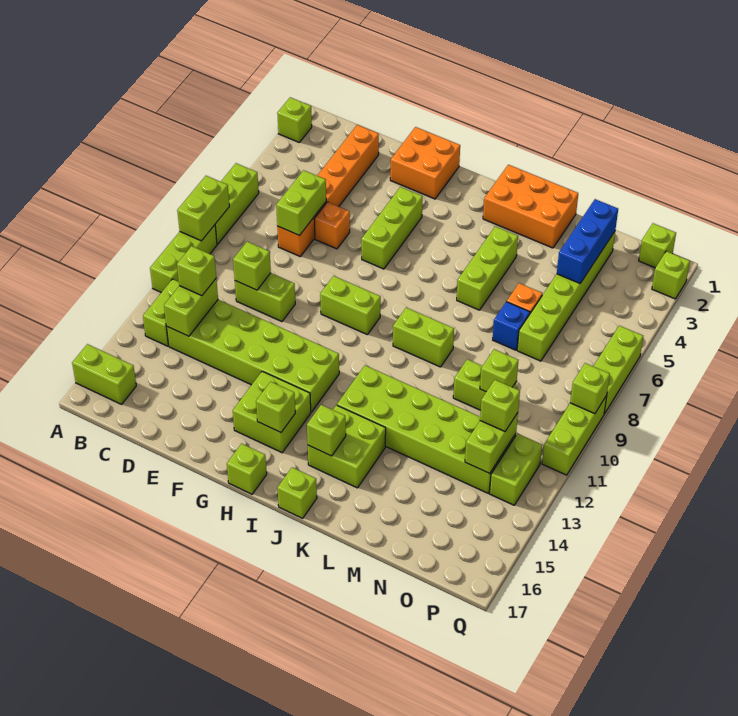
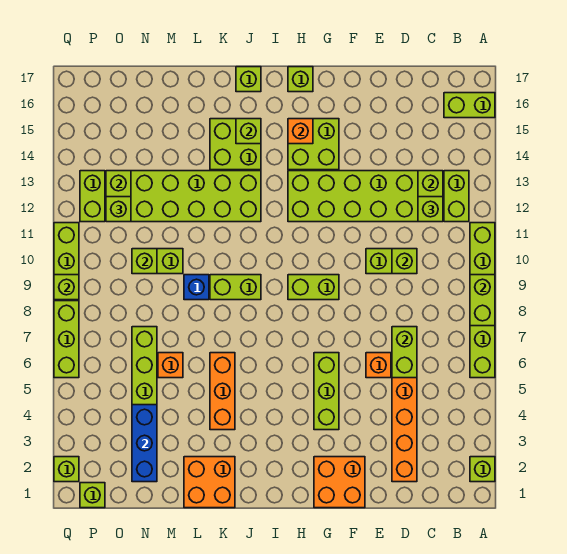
lime brick H15 level 2 -> orange brick H15 level 2
orange brick J1:L2 level 1 -> orange brick K1:L2 level 1
lime brick K4:K6 level 1 -> orange brick K4:K6 level 1
blue brick M7 level 1 -> blue brick L9 level 1

